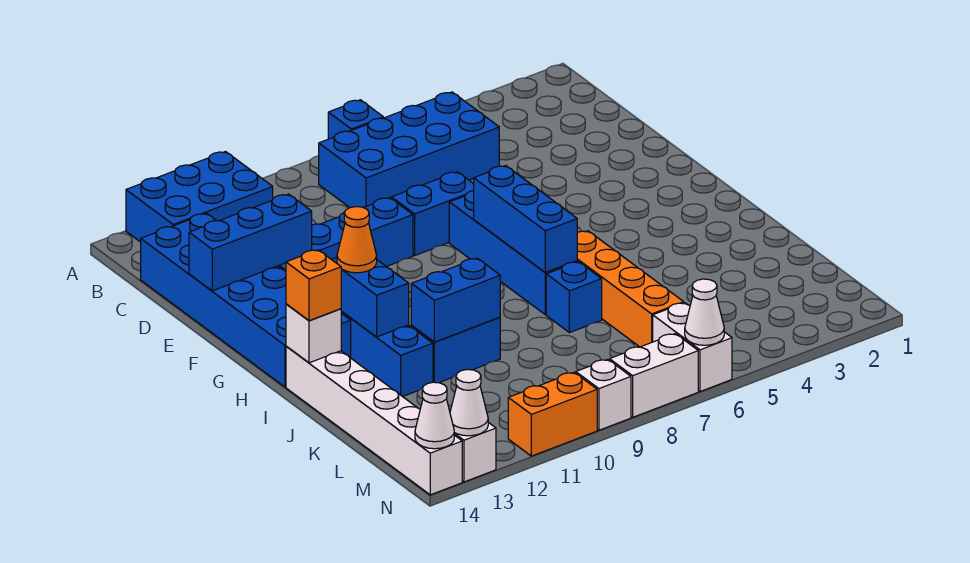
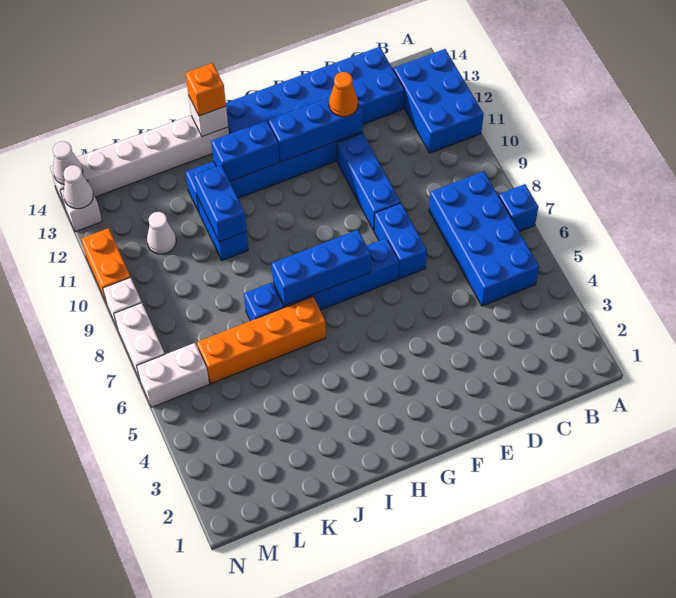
blue brick E12:E14 level 2 -> blue brick E12:G12 level 2
orange cone H12 level 3 -> orange cone E12 level 3
white cone N6 level 2 -> white cone L11 level 1

